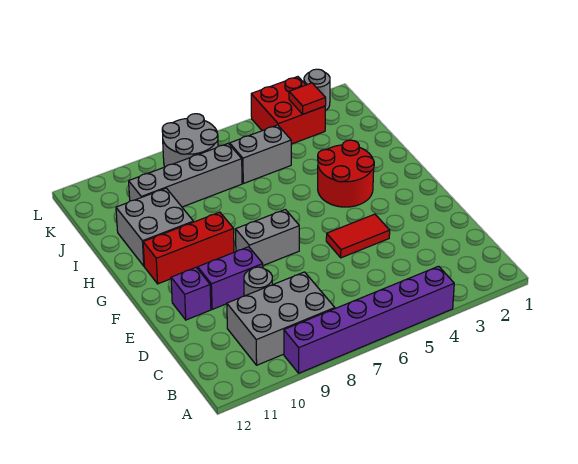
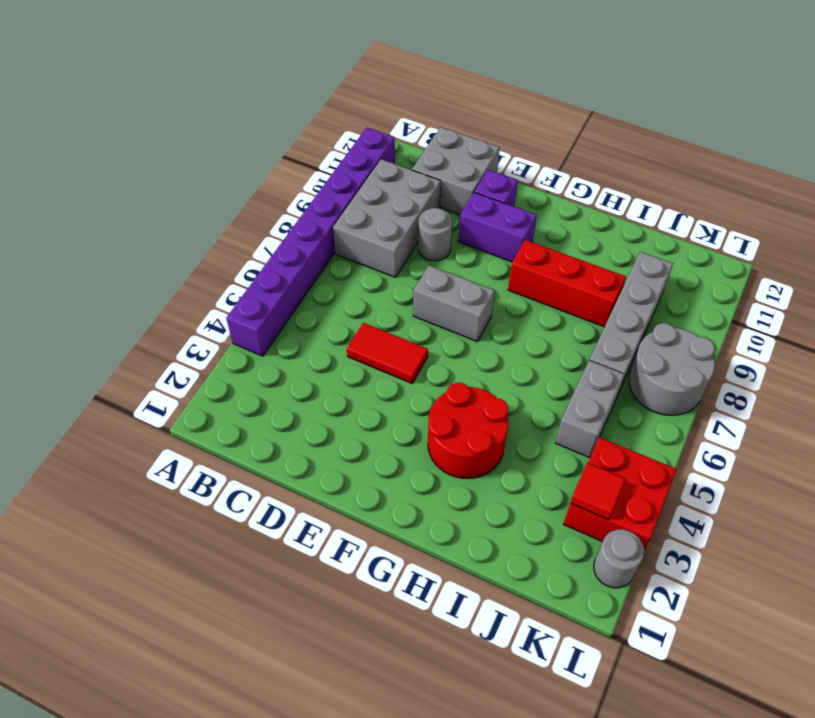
purple brick A4:A9 level 1 -> purple brick A4:A11 level 1
red tile E4:E5 level 1 -> red tile D5:E5 level 1
purple brick E9:E10 level 1 -> purple brick E10:F10 level 1
grey brick F7:F8 level 1 -> grey brick E7:F7 level 1
red brick G9:G11 level 1 -> red brick G9:I9 level 1
grey brick H10:I11 level 1 -> grey brick C11:D12 level 1

